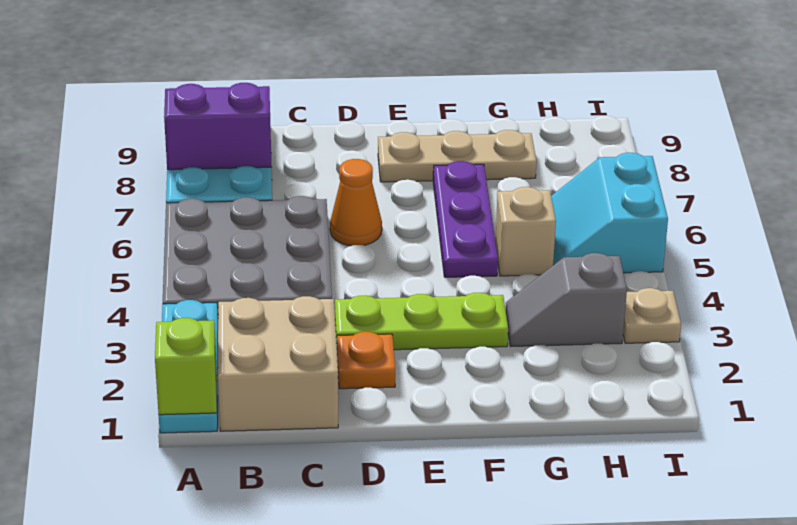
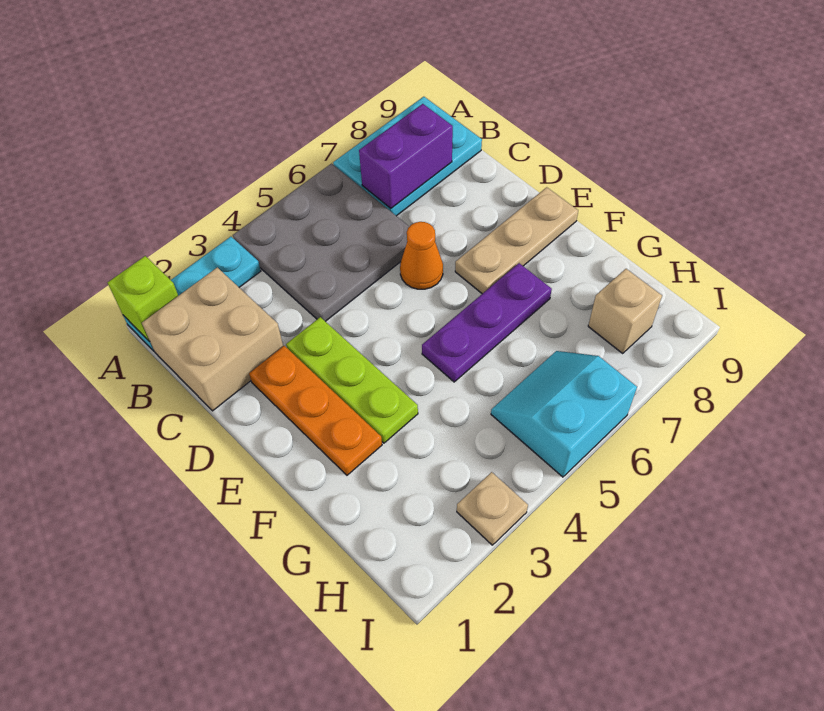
purple brick A8:B8 level 2 -> purple brick B7:B8 level 2
orange plate D2 level 1 -> orange plate D2:F2 level 1
tan plate E8:G8 level 1 -> tan plate E7:E9 level 1
grey slope G3:H3 level 1 top H -> none
tan brick G5 level 1 -> tan brick H8 level 1

